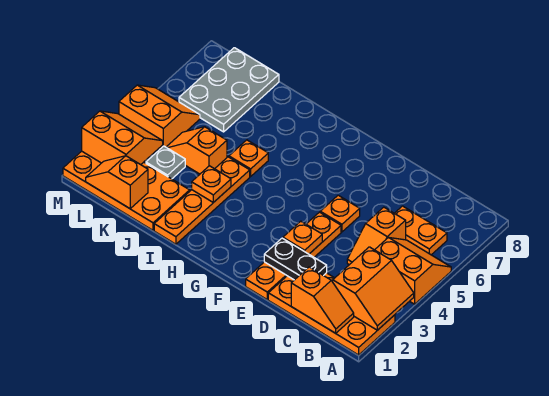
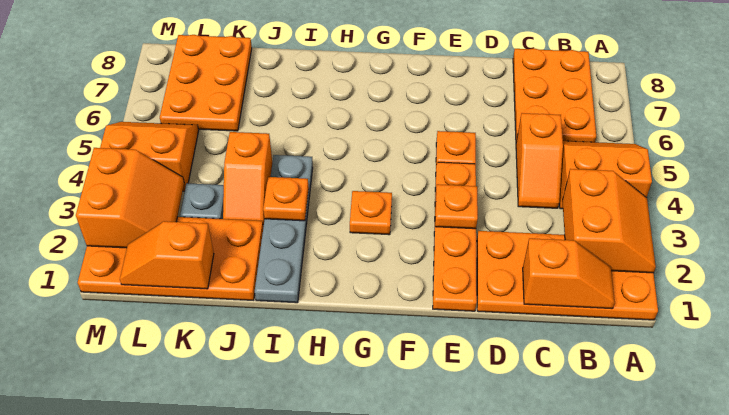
orange plate B6:C6 level 1 -> orange plate B6:C8 level 1
black plate D2:E2 level 2 -> none
orange plate I1:I4 level 1 -> grey plate I1:I4 level 1
orange plate I5 level 1 -> orange plate G3 level 1
orange slope J4:K4 level 1 top J -> orange slope J3:J4 level 1 top 4
grey plate K6:L8 level 1 -> orange plate K6:L8 level 1
orange slope L2:M3 level 2 top 2 -> orange slope L2:M3 level 2 top M

